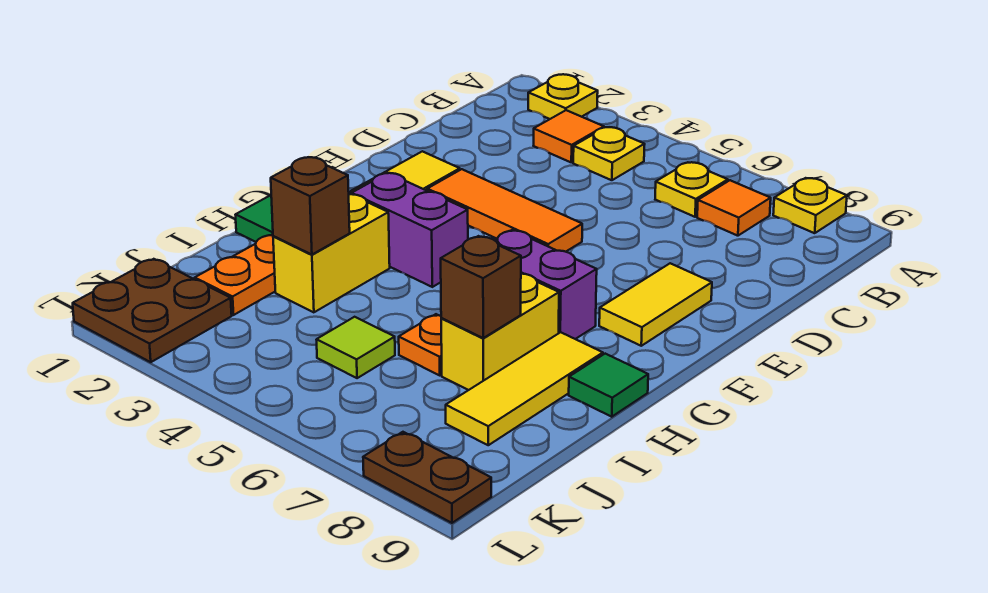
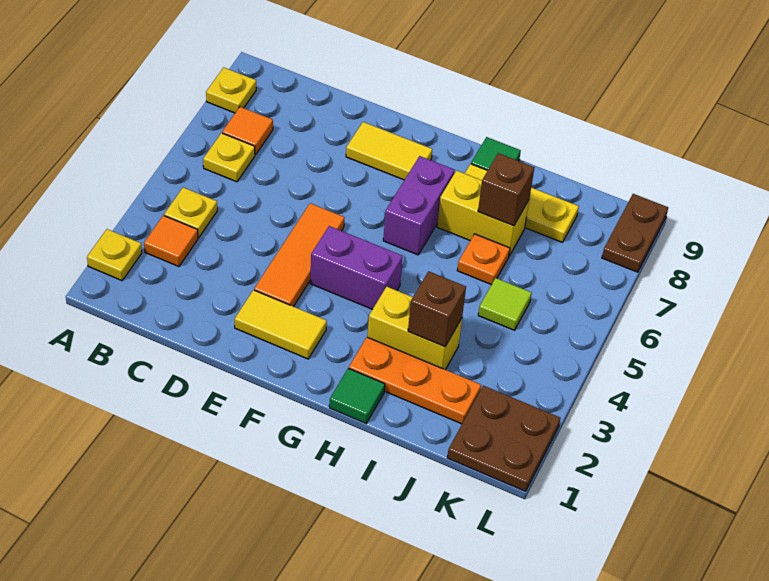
purple brick G3:G4 level 1 -> purple brick F4:G4 level 1
yellow tile H8:J8 level 1 -> yellow plate H8:J8 level 1

